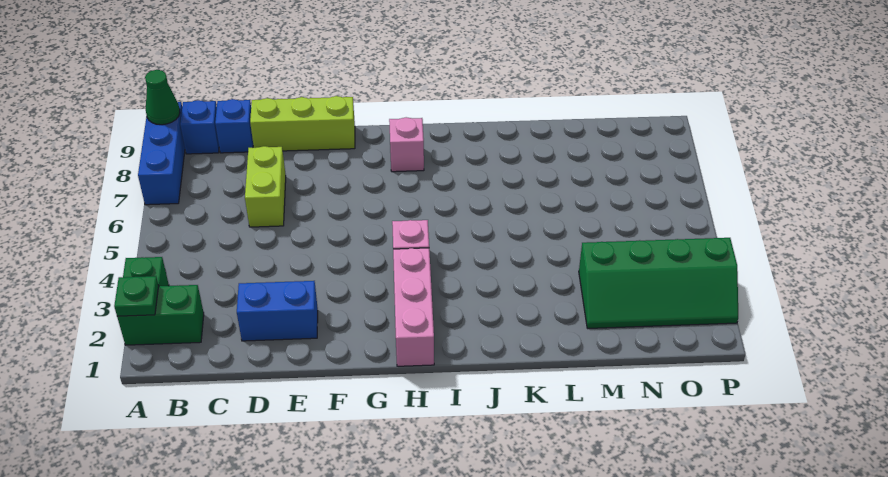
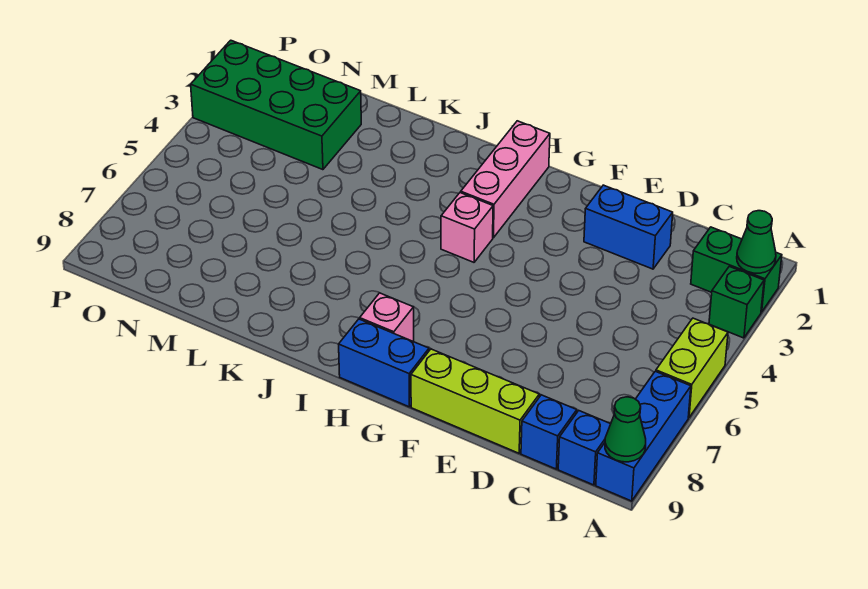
green plate A2 level 2 -> green cone A2 level 2
lime brick D6:D7 level 1 -> lime brick A5:A6 level 1
none -> blue brick G9:H9 level 1
green slope M2:P3 level 1 top 3 -> green brick M2:P3 level 1

